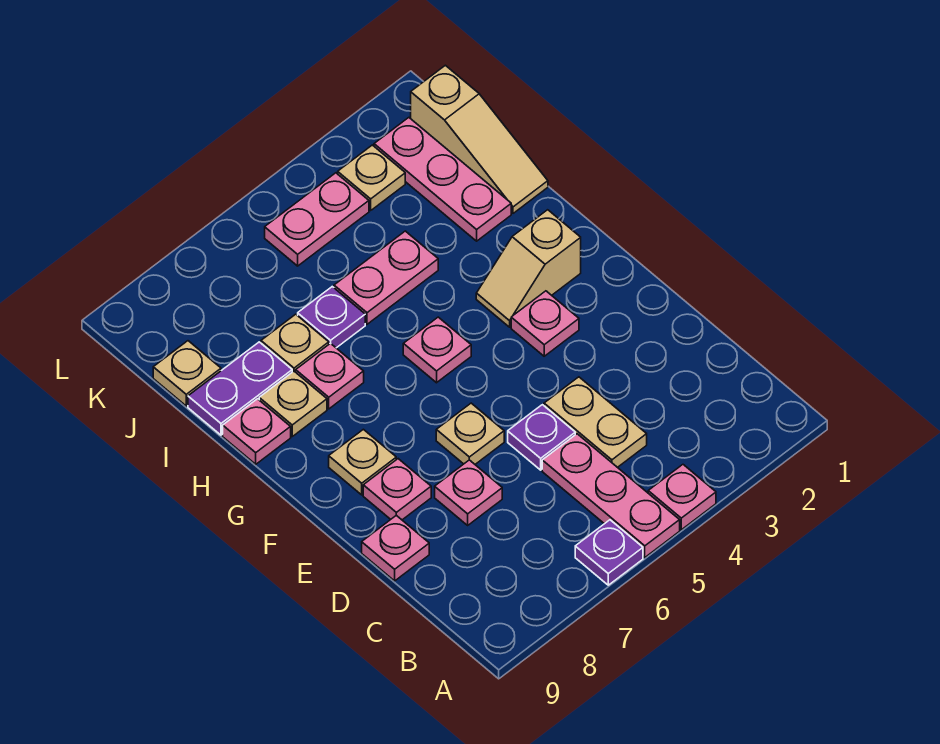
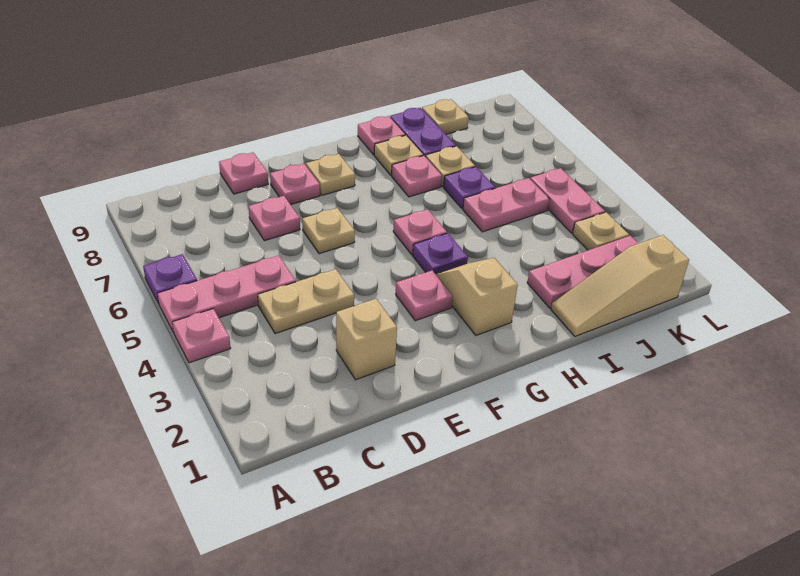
none -> tan brick D2 level 1
purple plate D5 level 1 -> purple plate G4 level 1
pink plate I4:I5 level 1 -> pink plate I5:J5 level 1

